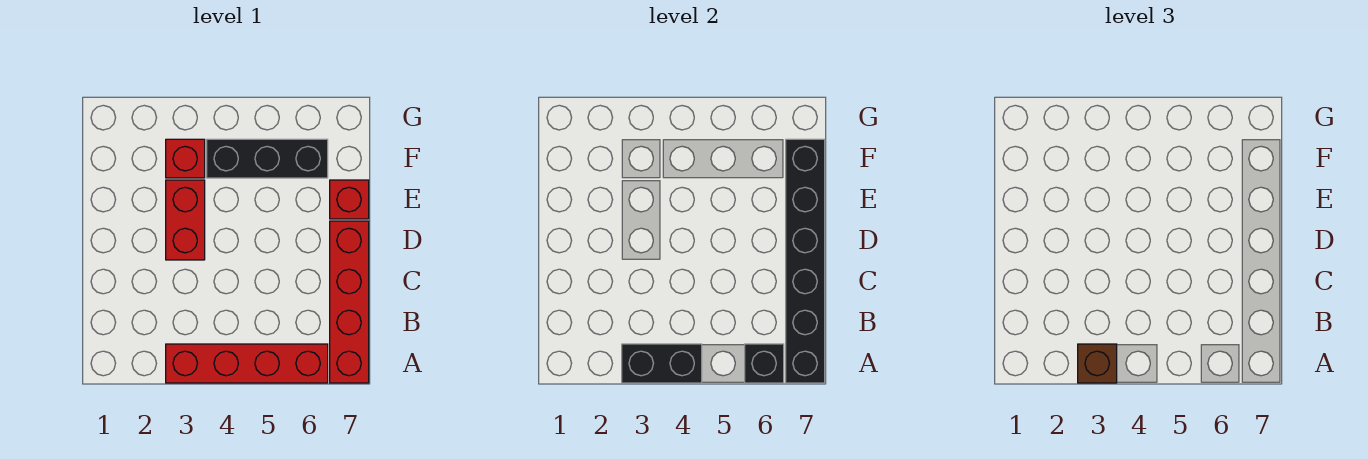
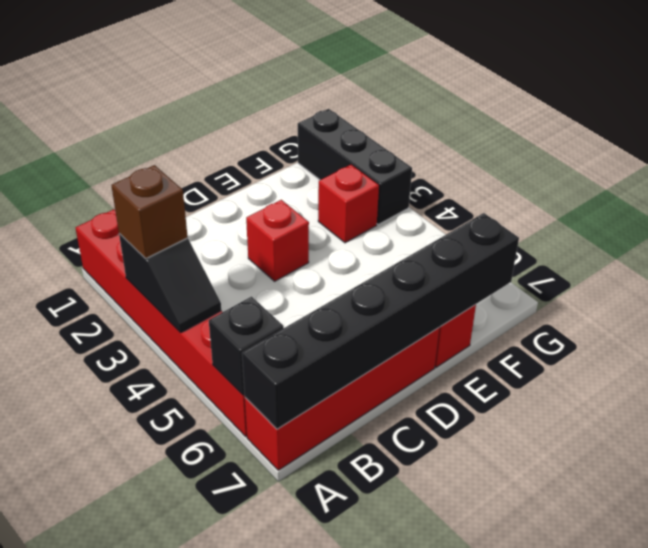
red brick A3:A6 level 1 -> red brick A1:A6 level 1
black brick A3:A4 level 2 -> black slope A3:A4 level 2 top 3
red brick D3:E3 level 1 -> red brick D3 level 1
black brick F4:F6 level 1 -> black brick G1:G3 level 1

